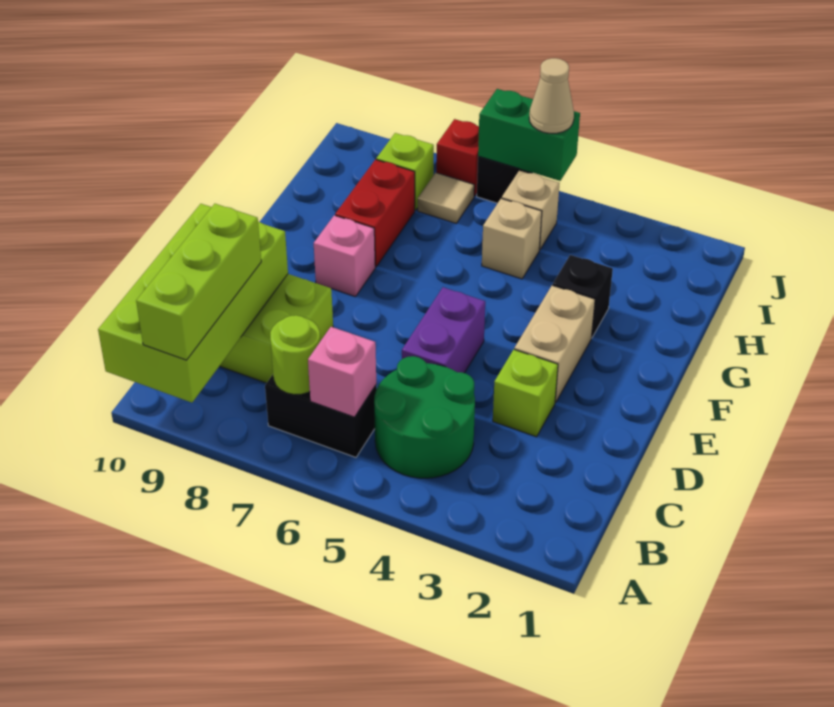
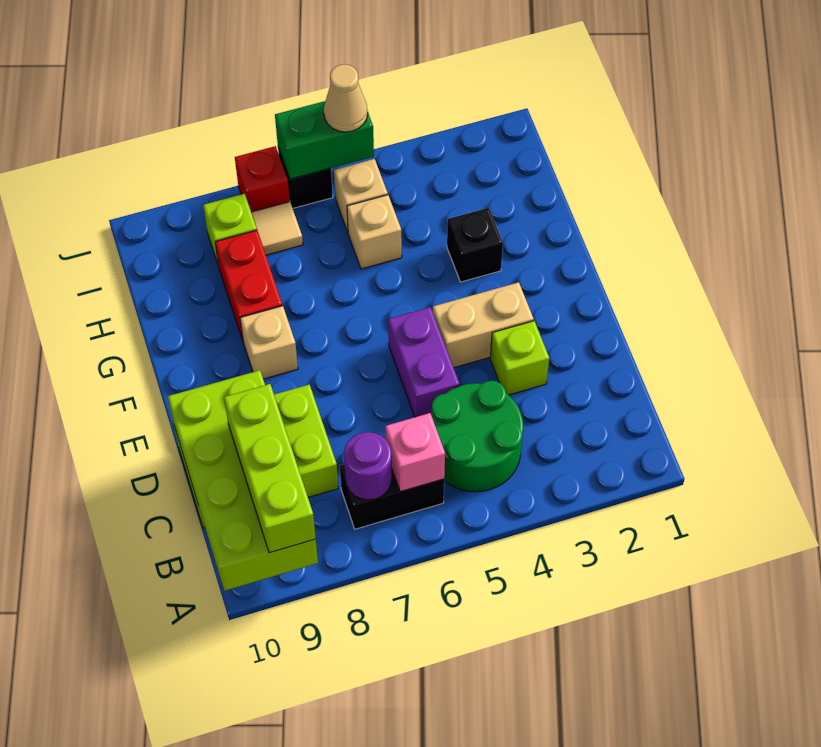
lime round brick B7 level 2 -> purple round brick B7 level 2
tan brick E3:F3 level 1 -> tan brick E3:E4 level 1
pink brick F8 level 1 -> tan brick F8 level 1

